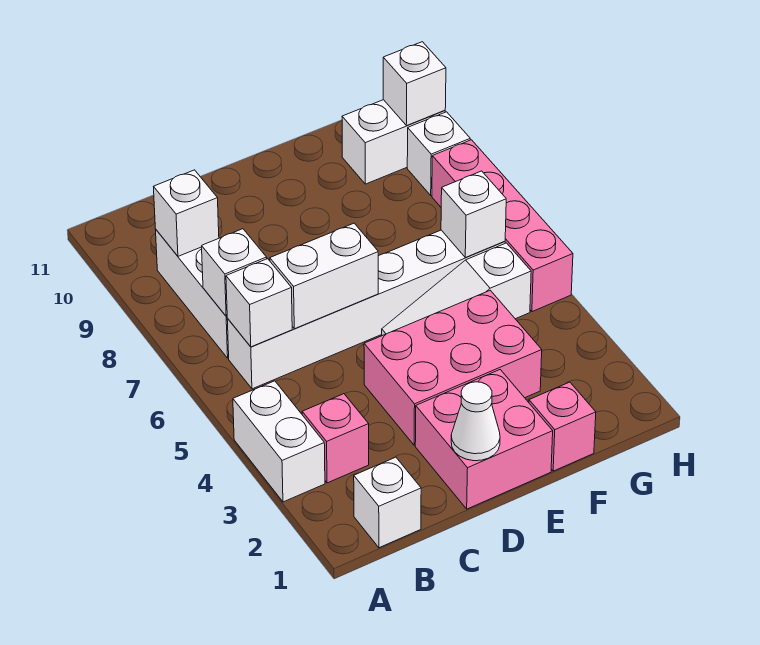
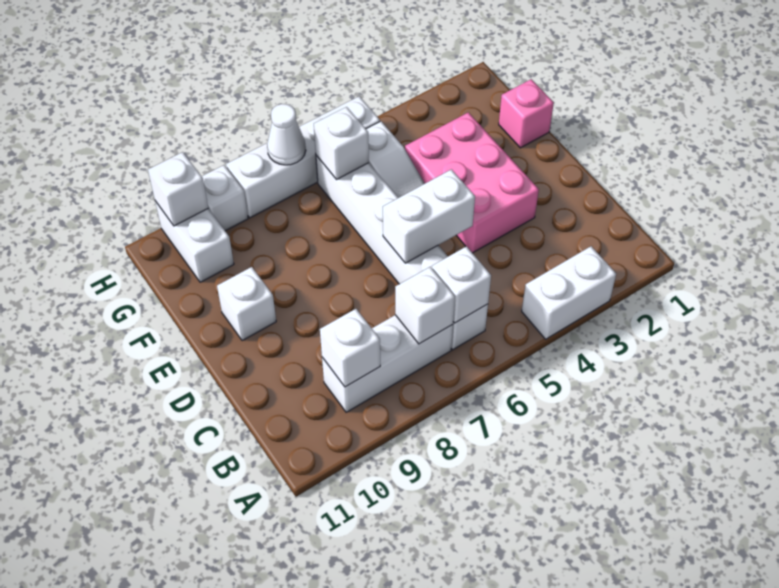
white brick B1 level 1 -> white brick E10 level 1
pink brick B3 level 1 -> none
white brick C6:D6 level 2 -> white brick D5:D6 level 2
pink brick D1:E2 level 1 -> none
white cone D1 level 2 -> white cone H7 level 2
pink brick H5:H8 level 1 -> white brick H5:H8 level 1

